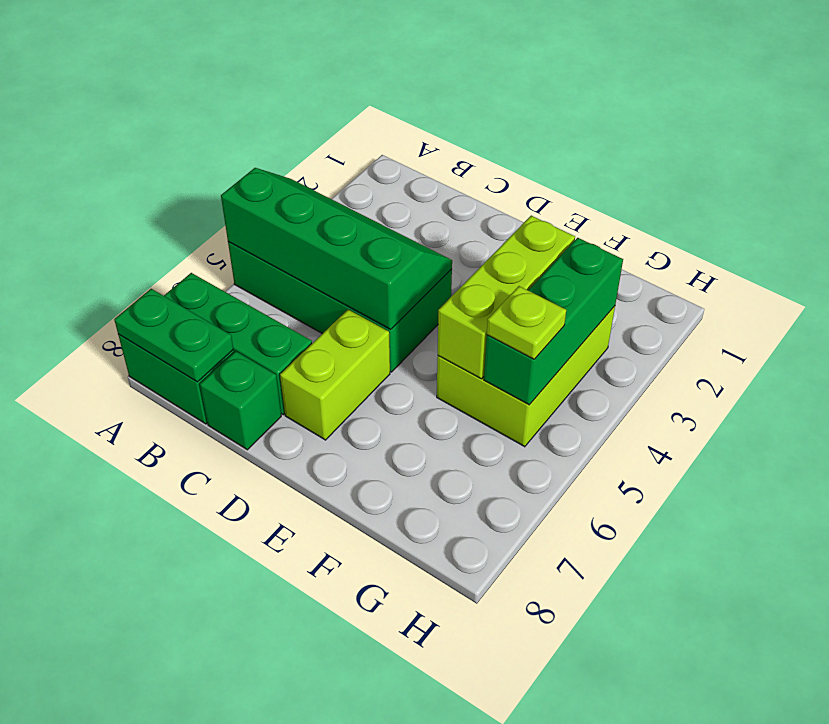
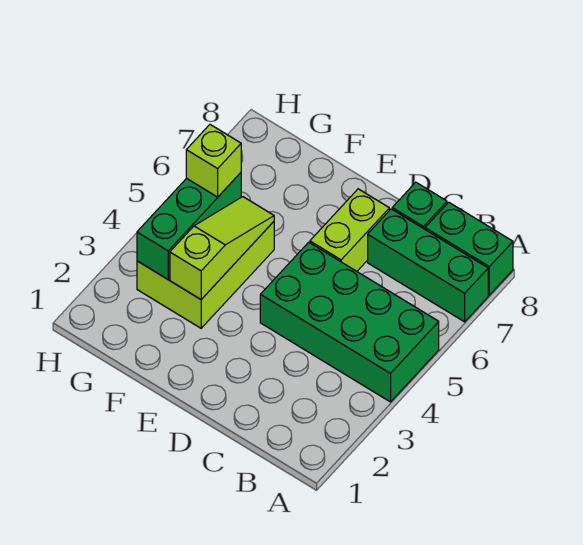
green slope A4:D5 level 2 top 5 -> none
green plate A8:B8 level 2 -> none
lime brick F3:F5 level 2 -> lime slope F3:F5 level 2 top 3
lime plate G5 level 3 -> lime brick G5 level 3

